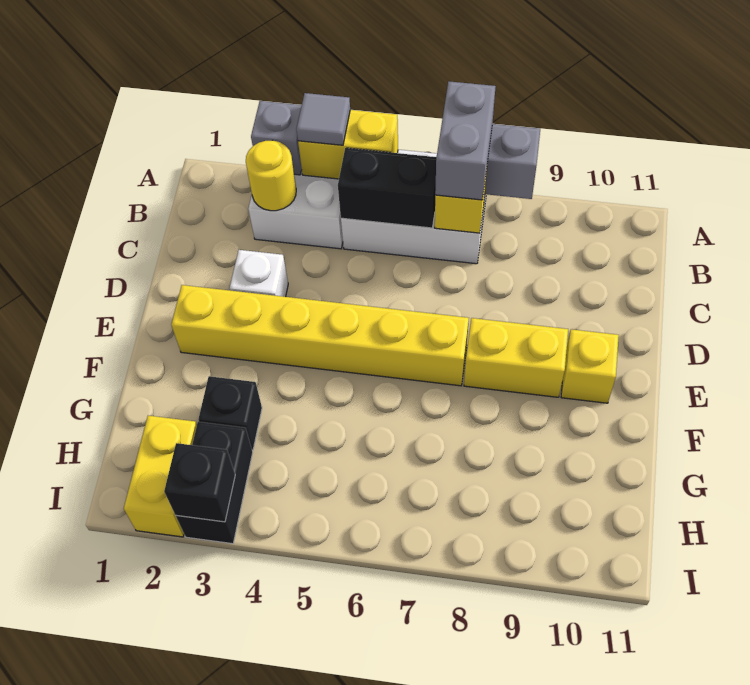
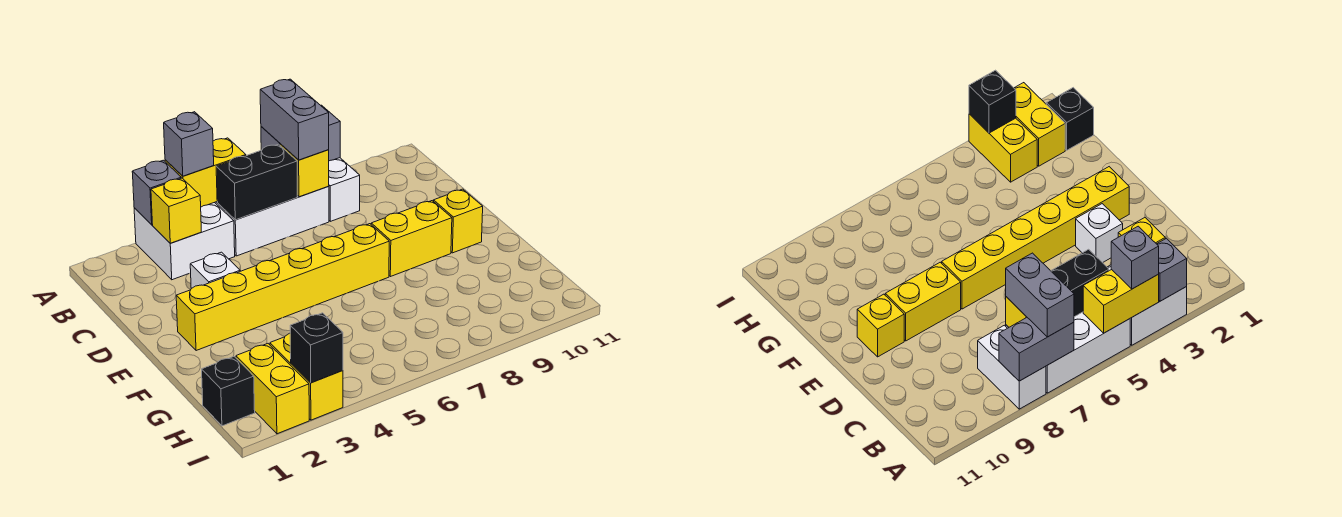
grey tile A4 level 3 -> grey brick A4 level 3
none -> white brick A8:B8 level 1
yellow round brick B3 level 2 -> yellow brick B3 level 2
black brick G3 level 1 -> black brick H1 level 1
black brick H3:I3 level 1 -> yellow brick H3:I3 level 1

